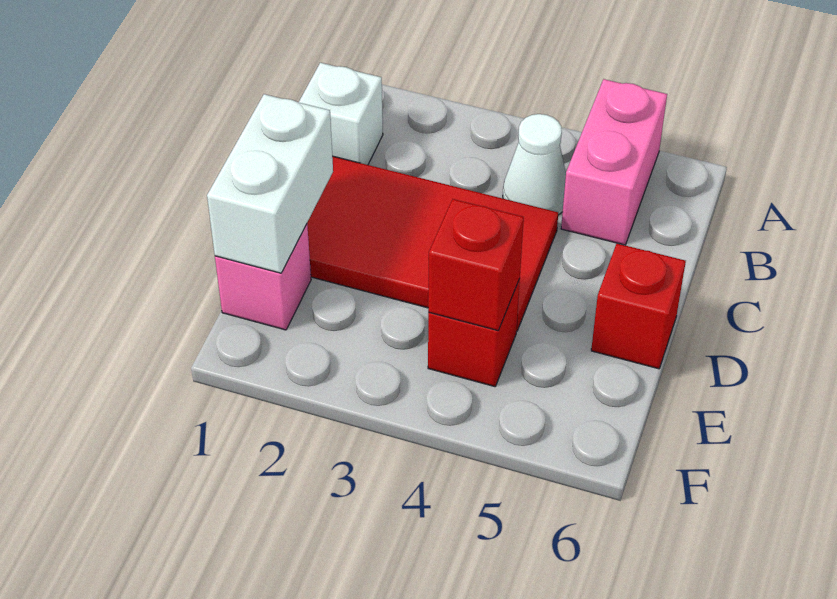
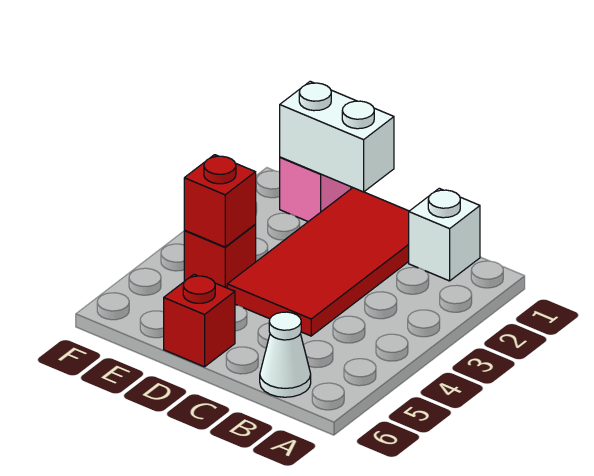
pink brick A5:B5 level 1 -> none
white cone B4 level 1 -> white cone B6 level 1

